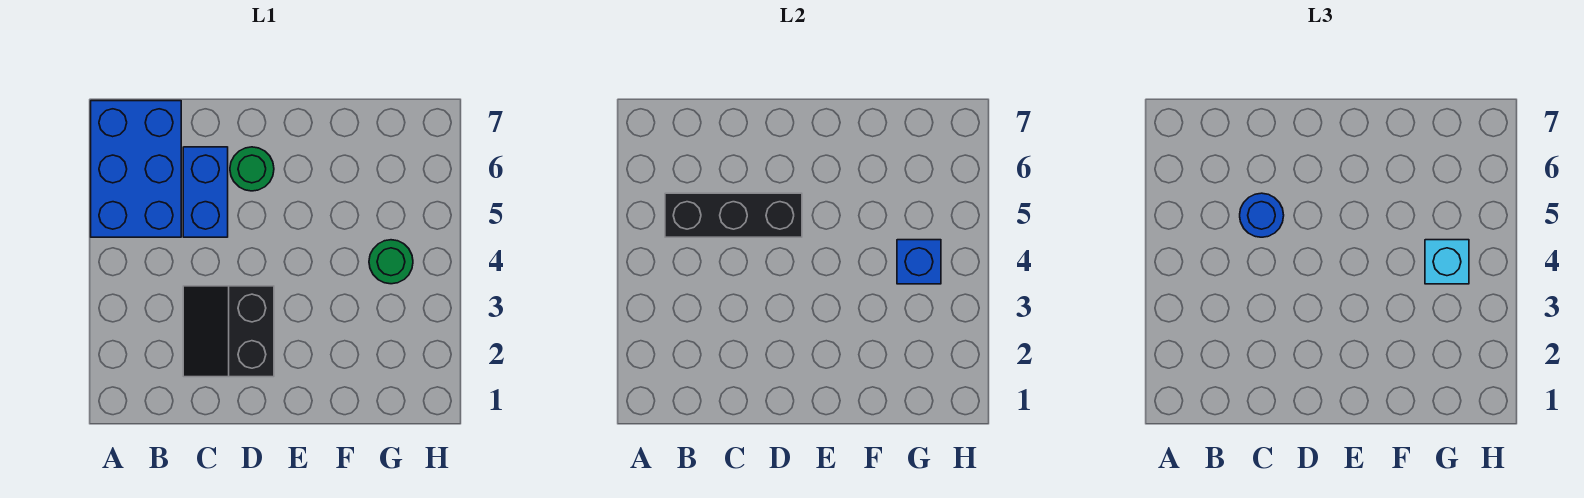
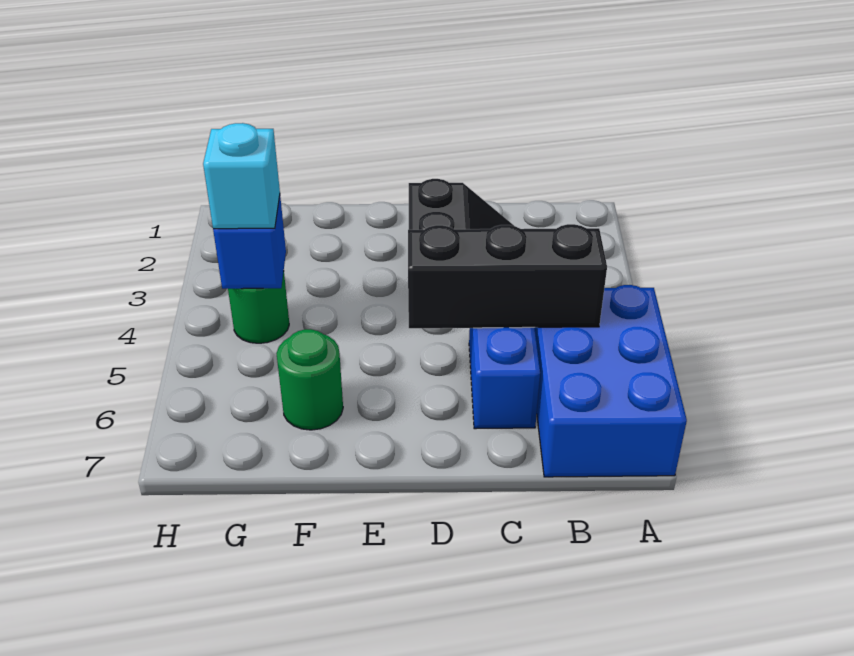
blue round brick C5 level 3 -> none
green round brick D6 level 1 -> green round brick F6 level 1

